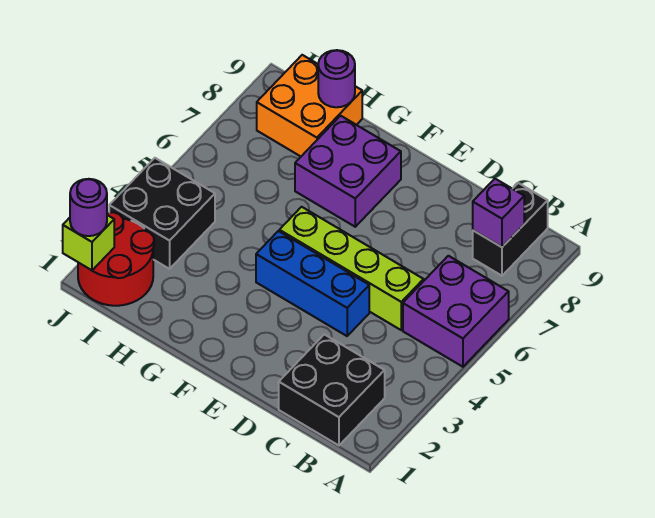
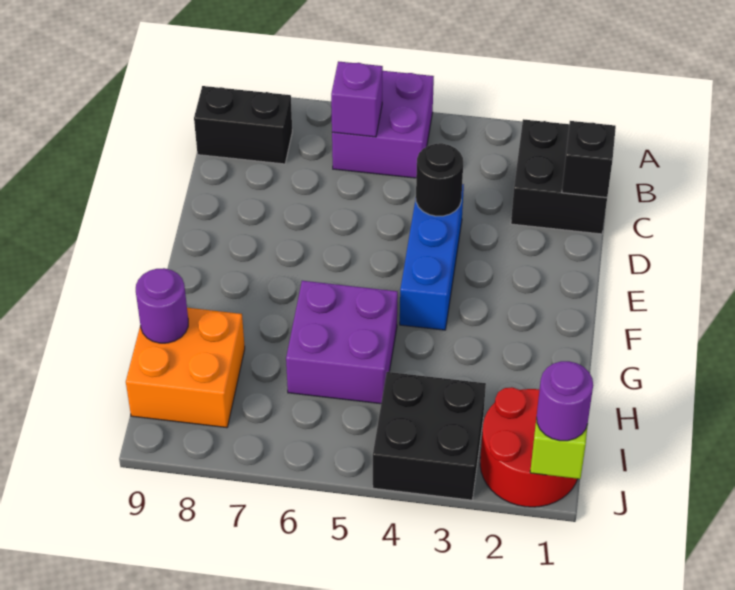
purple brick B8 level 2 -> purple brick B6 level 2
none -> black brick C1 level 2
lime brick C5:F5 level 1 -> none
none -> black round brick D4 level 2
purple brick F7:G8 level 1 -> purple brick G5:H6 level 1

